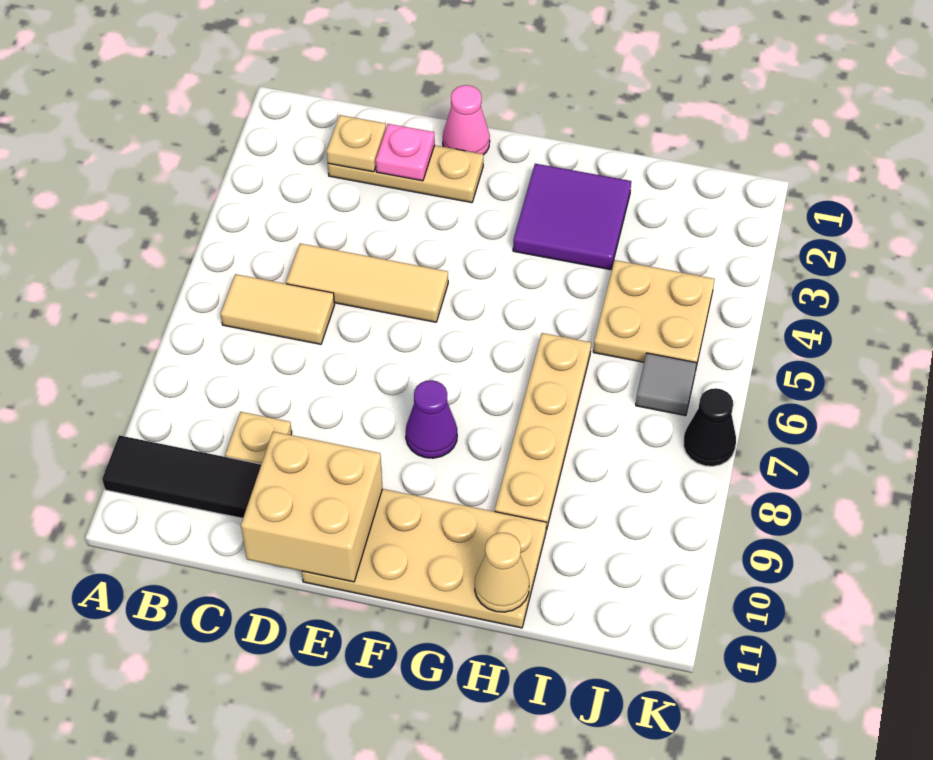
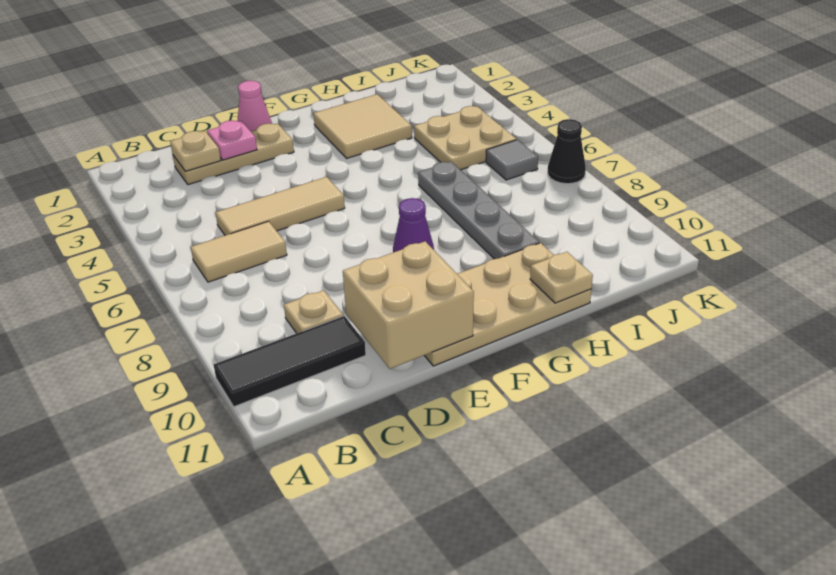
purple tile G2:H3 level 1 -> tan tile G2:H3 level 1
tan plate H6:H9 level 1 -> grey plate H6:H9 level 1
tan cone H11 level 2 -> tan plate H11 level 2

